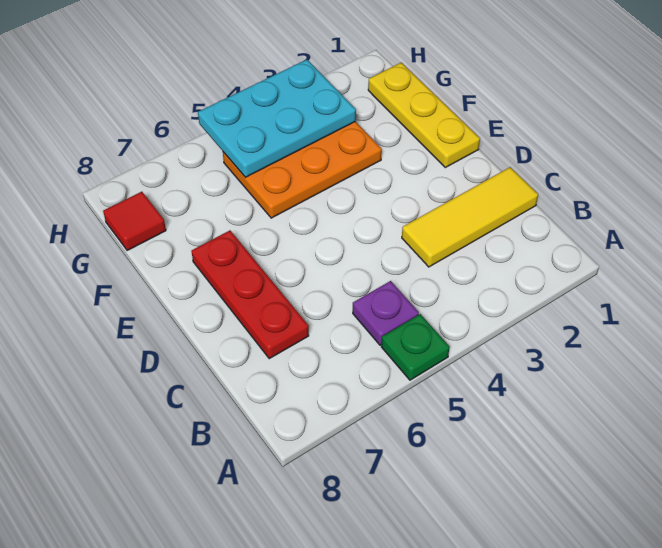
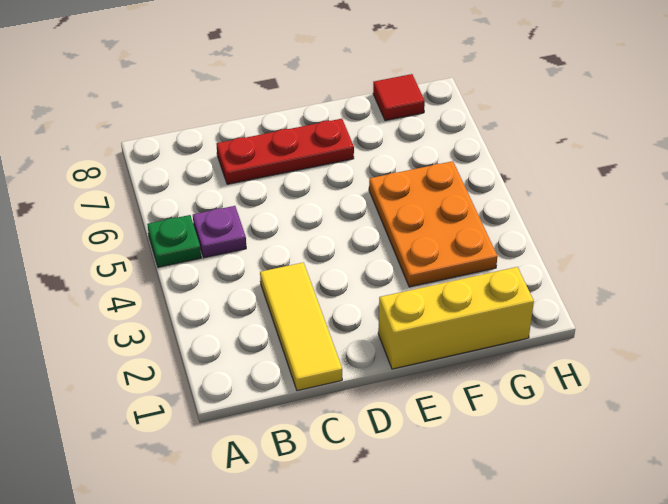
yellow plate E1:G1 level 1 -> yellow brick E1:G1 level 1
cyan plate G3:H5 level 2 -> none

